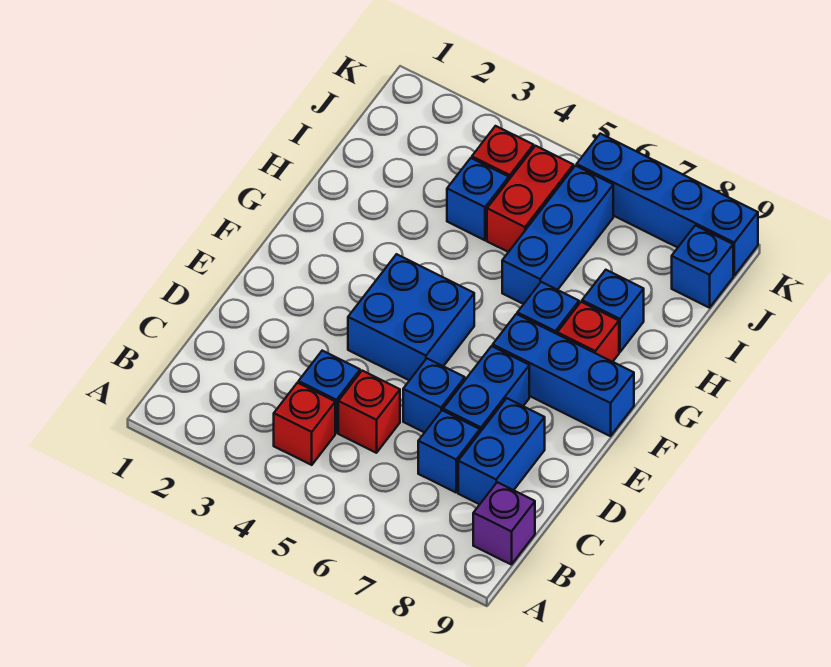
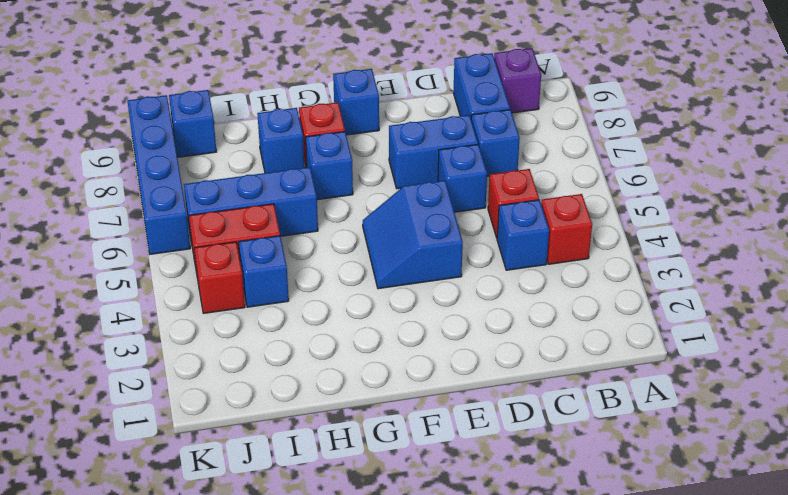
blue brick C8:D8 level 1 -> blue brick C8:C9 level 1
blue brick E4:F5 level 1 -> blue slope E4:F5 level 1 top E
blue brick F7:F9 level 1 -> blue brick F9 level 1

